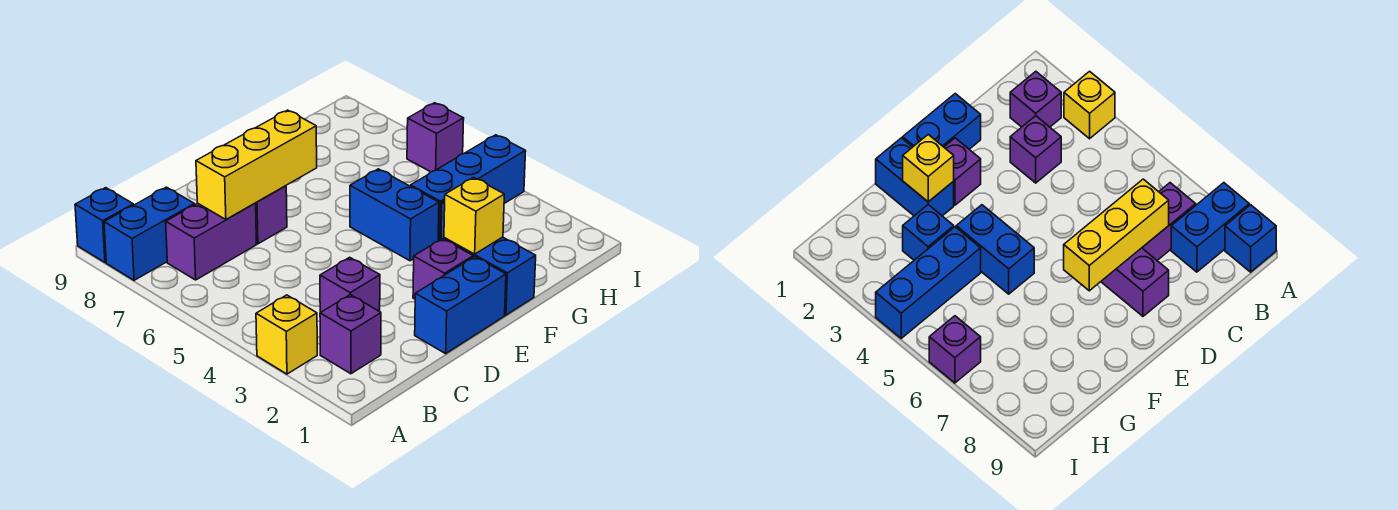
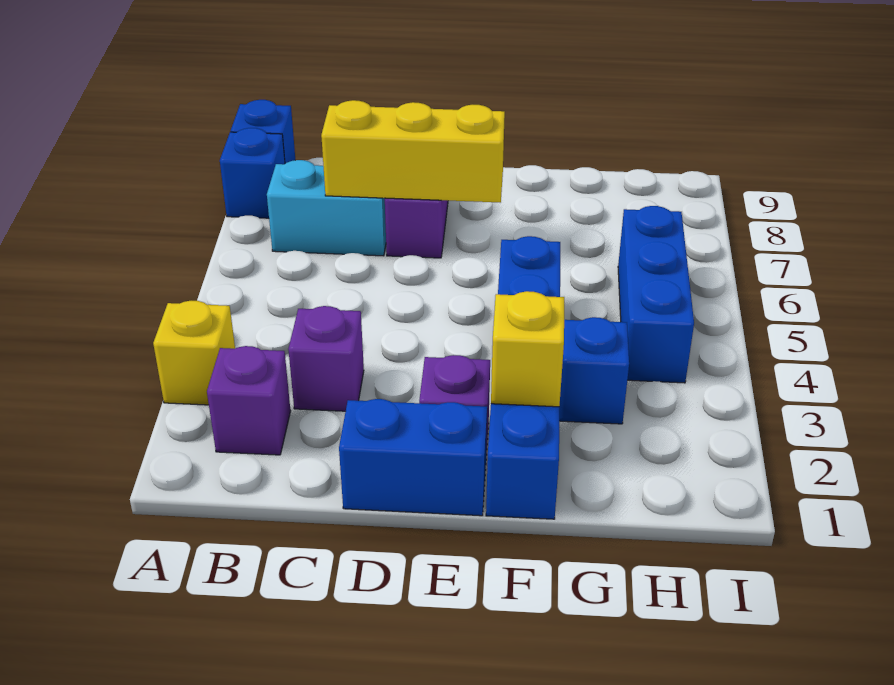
blue brick A8:B8 level 1 -> blue brick A8 level 1
purple brick B7:C7 level 1 -> cyan brick B7:C7 level 1
blue brick G4:I4 level 1 -> blue brick H4:H6 level 1
purple brick I6 level 1 -> none

